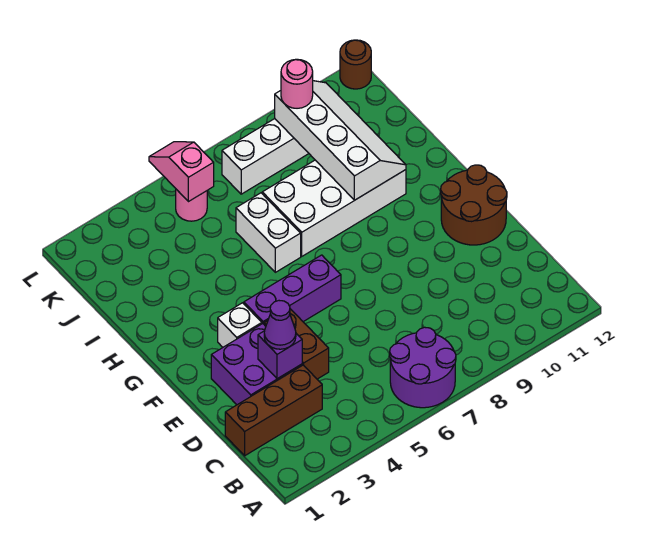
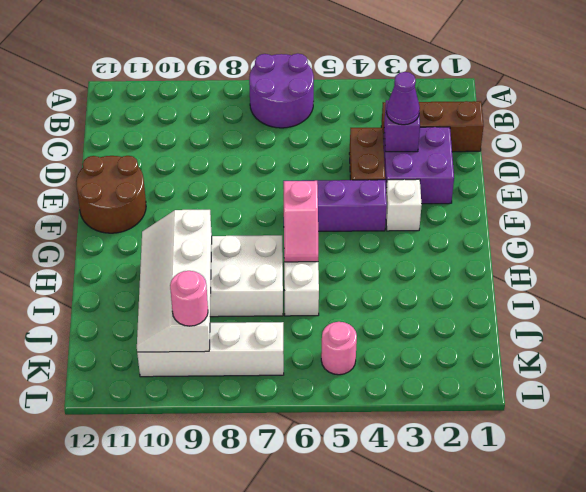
pink slope K5:L5 level 2 top K -> pink slope G6:H6 level 2 top G
brown round brick L12 level 1 -> none

